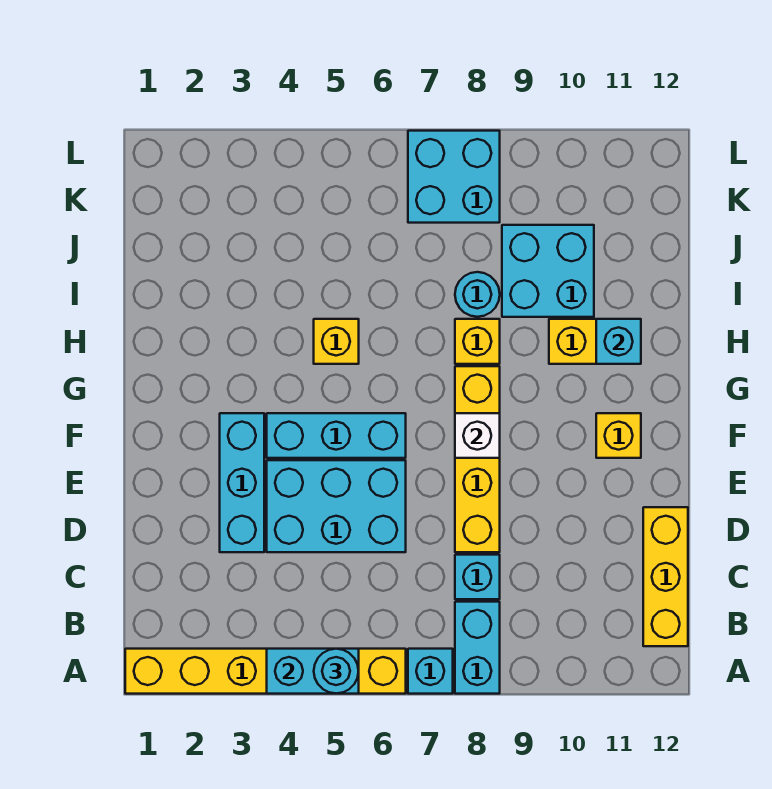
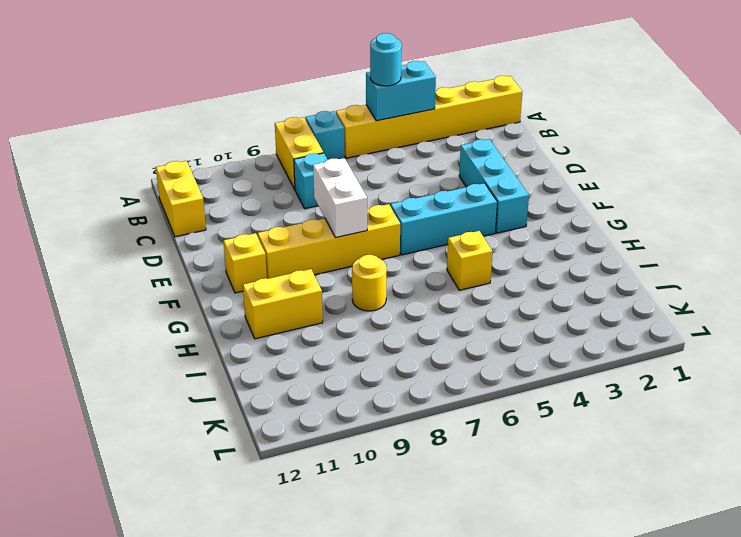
cyan brick A8:B8 level 1 -> yellow brick A8:B8 level 1
yellow brick B12:D12 level 1 -> yellow brick B12:C12 level 1
cyan brick D4:E6 level 1 -> none
yellow brick D8:G8 level 1 -> yellow brick F7:F10 level 1
white brick F8 level 2 -> white brick E8:F8 level 2
yellow brick H8 level 1 -> yellow round brick H8 level 1
cyan brick H11 level 2 -> none
cyan round brick I8 level 1 -> none
cyan brick I9:J10 level 1 -> none
cyan brick K7:L8 level 1 -> none

